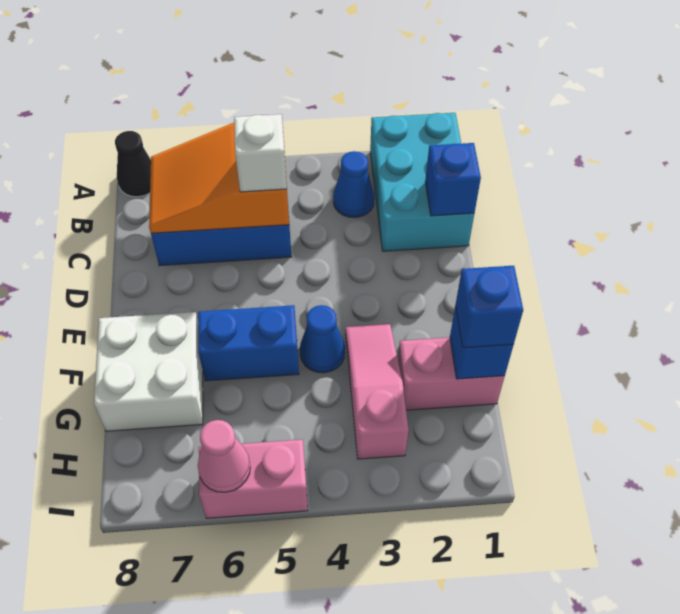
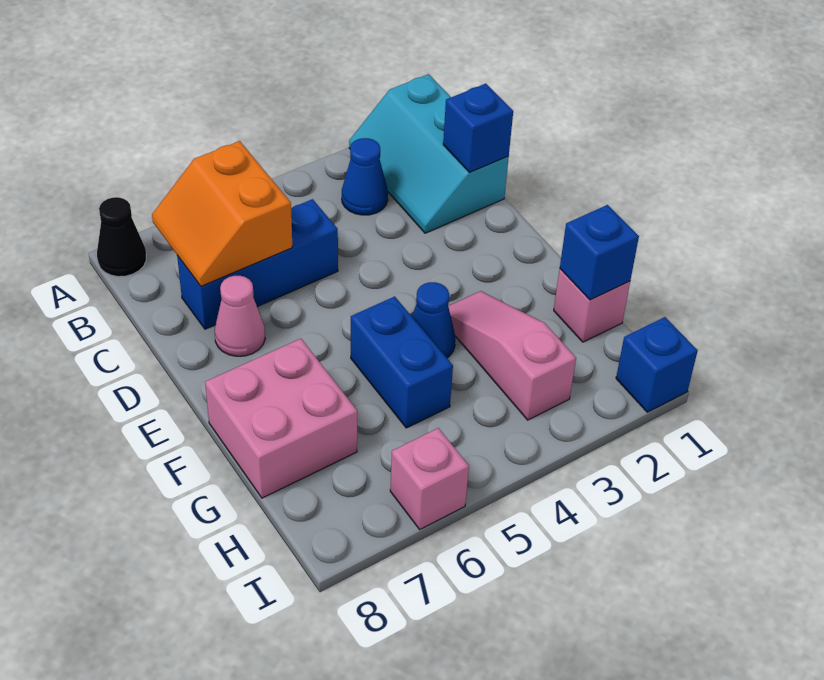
cyan brick A1:C2 level 1 -> cyan slope A1:C2 level 1 top 1
orange slope B5:C7 level 2 top 5 -> orange slope B6:C7 level 2 top 6
white brick C5 level 3 -> none
blue brick F5:F6 level 1 -> blue brick F5:G5 level 1
white brick F7:G8 level 1 -> pink brick F7:G8 level 1
pink brick G1:G2 level 1 -> pink brick G1 level 1
blue brick G1 level 3 -> blue brick I1 level 1
pink brick I5:I6 level 1 -> pink brick I6 level 1
pink cone I6 level 2 -> pink cone D7 level 1

